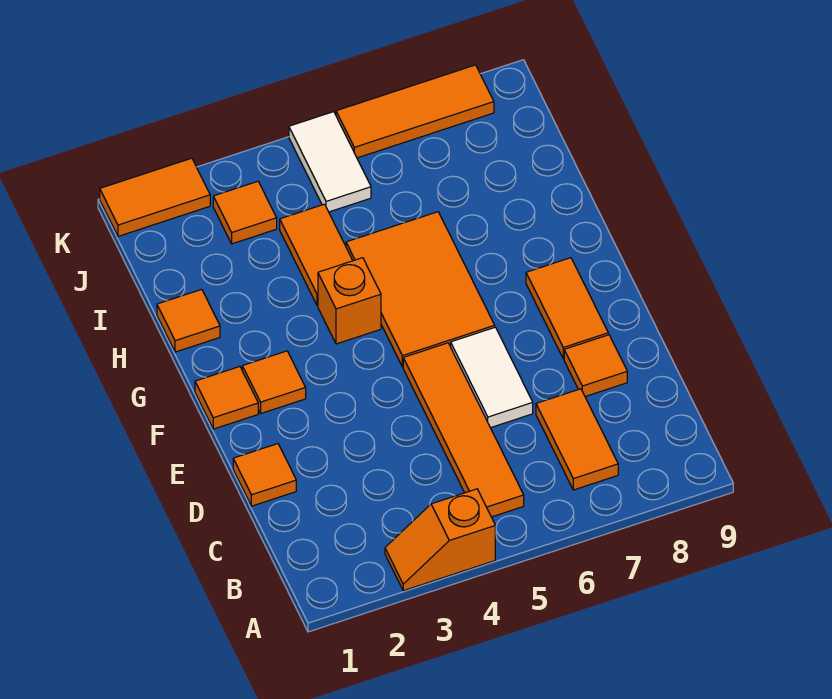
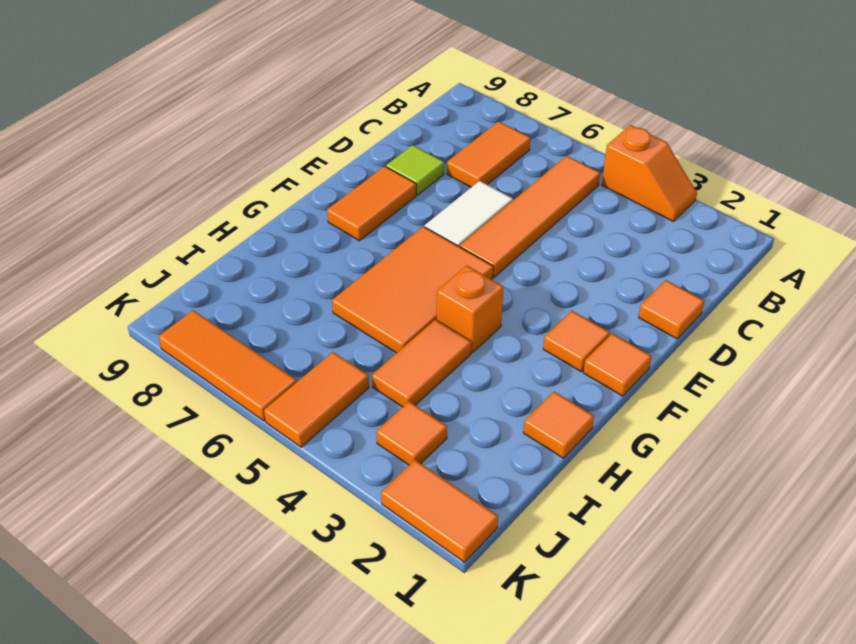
orange tile D8 level 1 -> lime tile D8 level 1
white tile J5:K5 level 1 -> orange tile J5:K5 level 1

